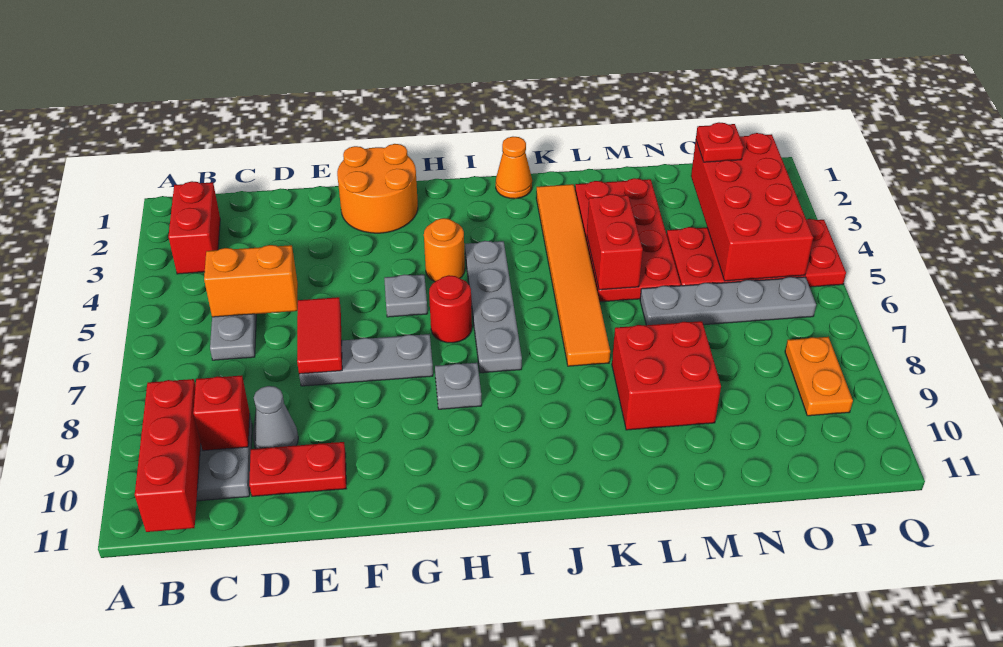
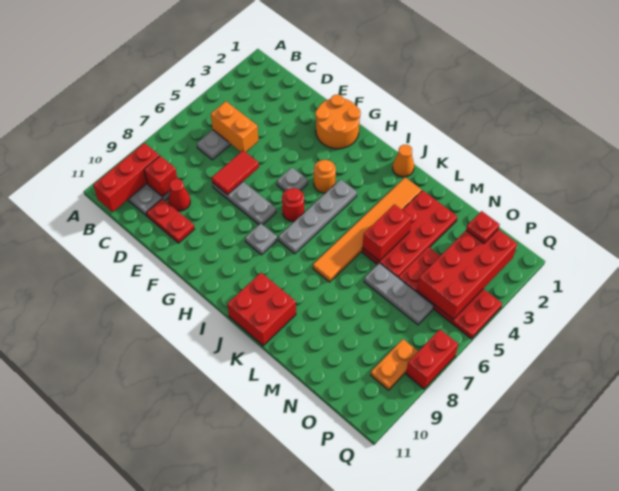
red brick B2:B3 level 1 -> red brick Q7:Q8 level 1
grey cone D9 level 1 -> red cone D9 level 1
red brick L8:M9 level 1 -> red brick J10:K11 level 1
grey plate M6:P6 level 1 -> grey plate M6:O6 level 1

